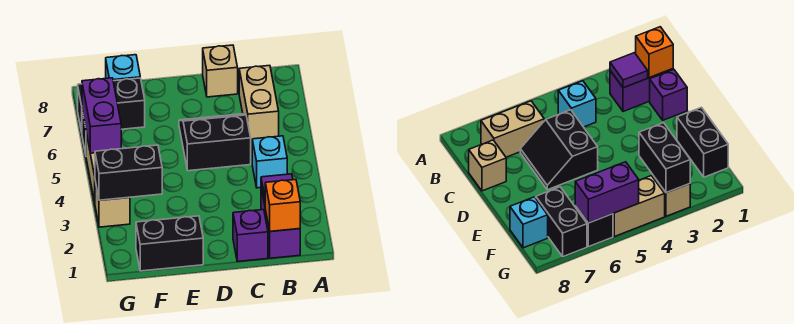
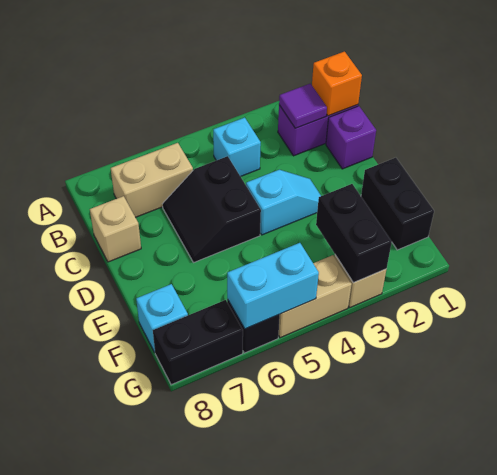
none -> cyan slope D3:D4 level 1 top 4
black brick F7:G7 level 1 -> black brick G7:G8 level 1
purple brick G5:G6 level 2 -> cyan brick G5:G6 level 2

